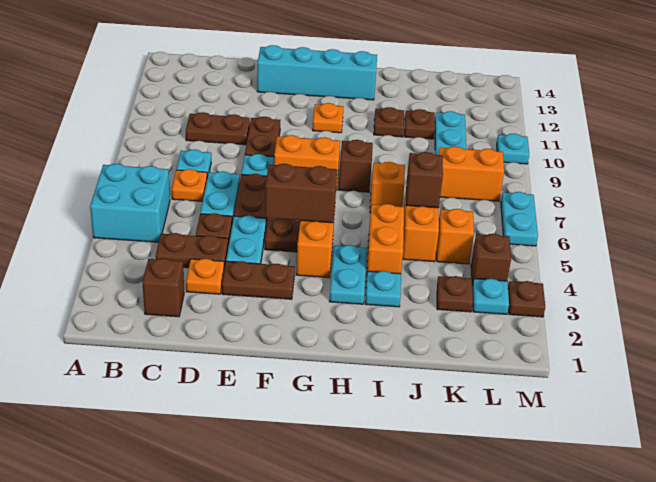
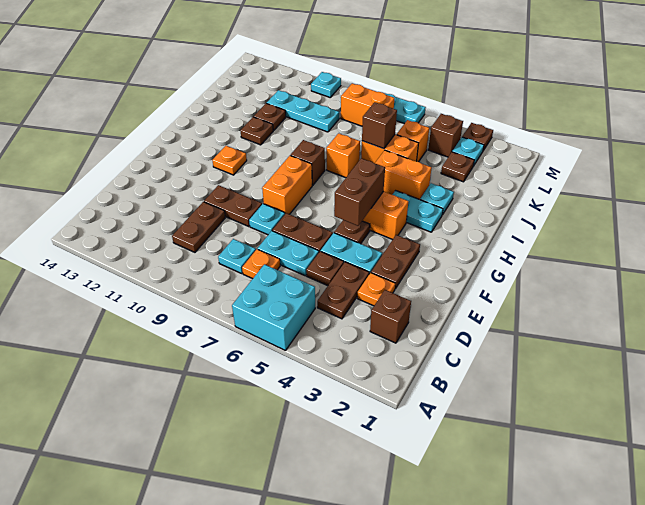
cyan brick E13:H13 level 1 -> none
orange brick K8:L8 level 1 -> orange brick L7:L8 level 1

